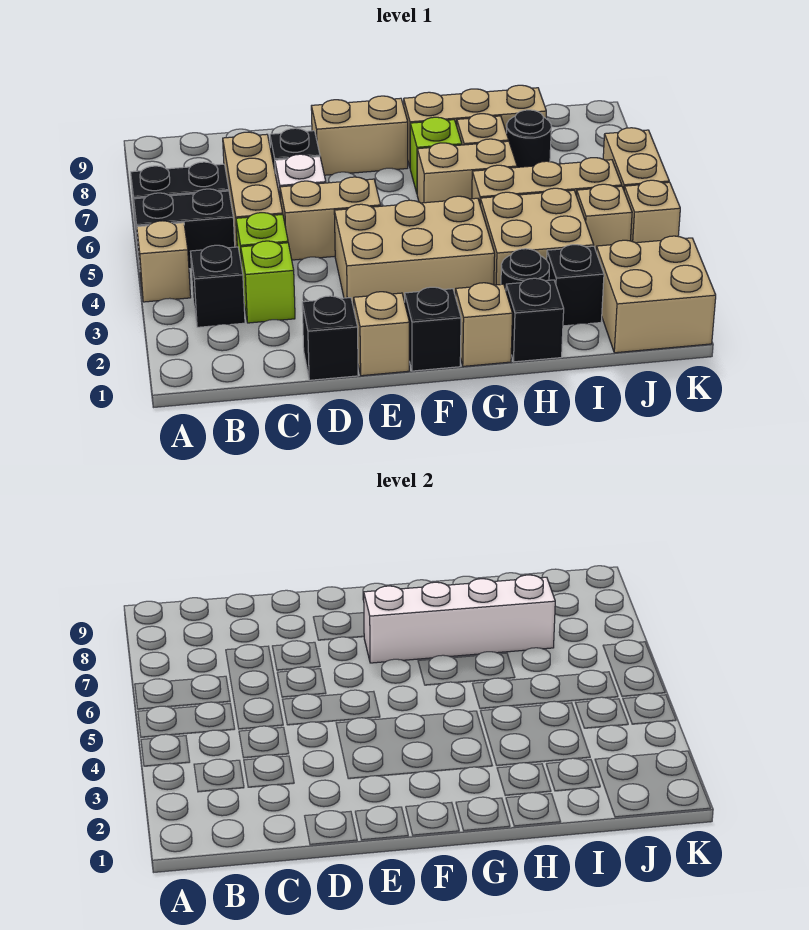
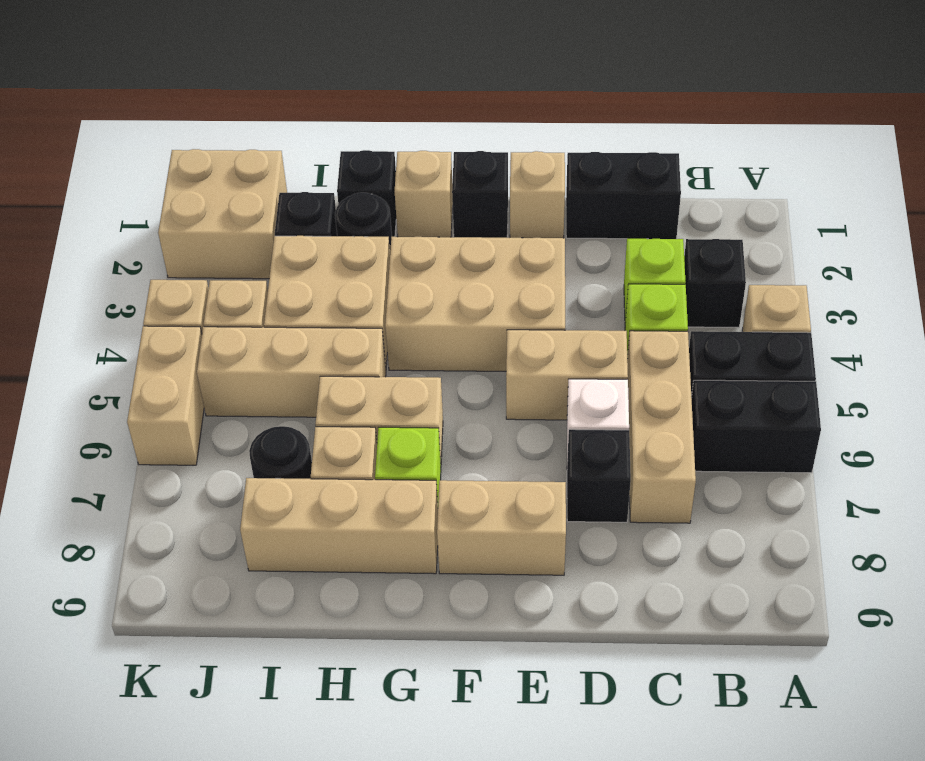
black brick D1 level 1 -> black brick C1:D1 level 1
white brick F7:I7 level 2 -> none

